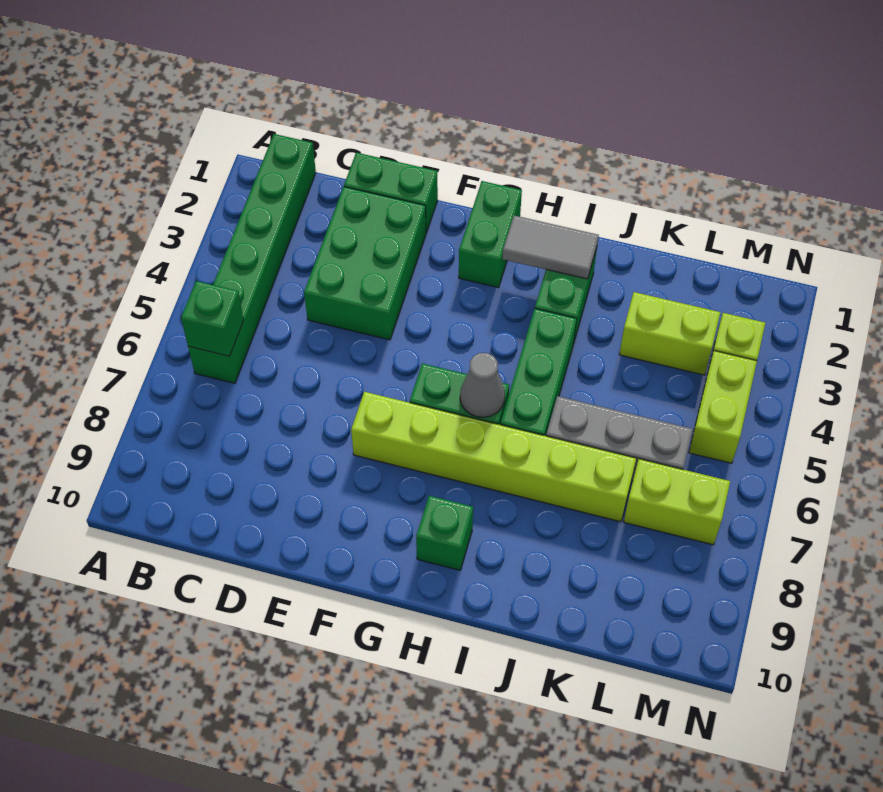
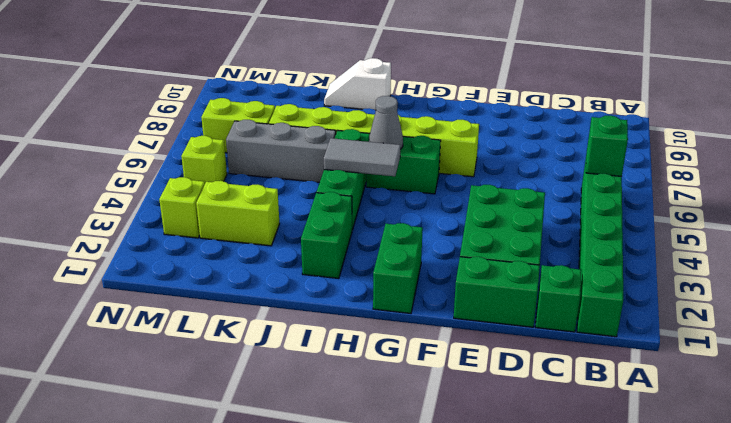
grey tile H2:I2 level 2 -> grey tile H5:I5 level 2
green brick H9 level 1 -> green brick C1 level 1
none -> white slope I10:J10 level 1 top I
lime brick M4:M5 level 1 -> lime brick M5 level 1

